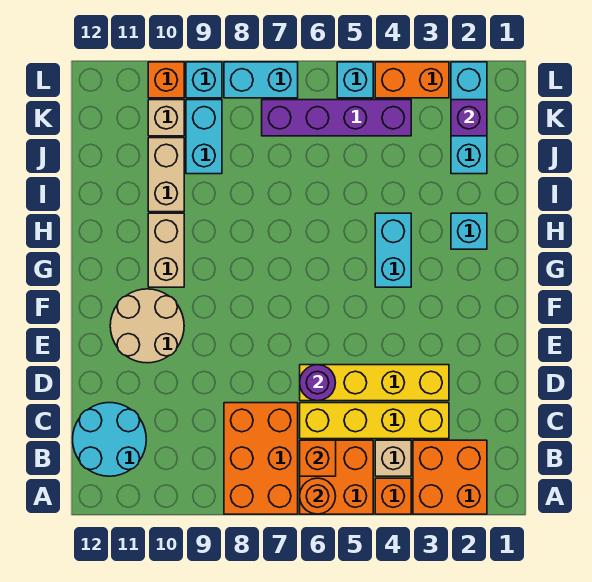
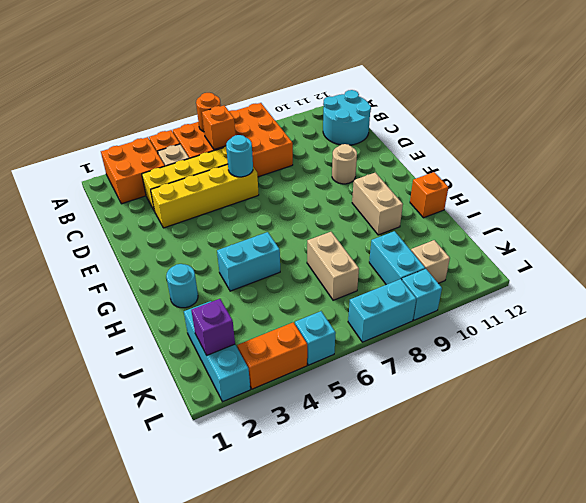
purple round brick D6 level 2 -> cyan round brick D6 level 2
tan round brick E10:F11 level 1 -> tan round brick E10 level 1
cyan brick G4:H4 level 1 -> cyan brick H4:H5 level 1
cyan brick H2 level 1 -> cyan round brick H2 level 1
tan brick I10:J10 level 1 -> tan brick I7:J7 level 1
purple brick K4:K7 level 1 -> none
orange brick L10 level 1 -> orange brick H12 level 1

